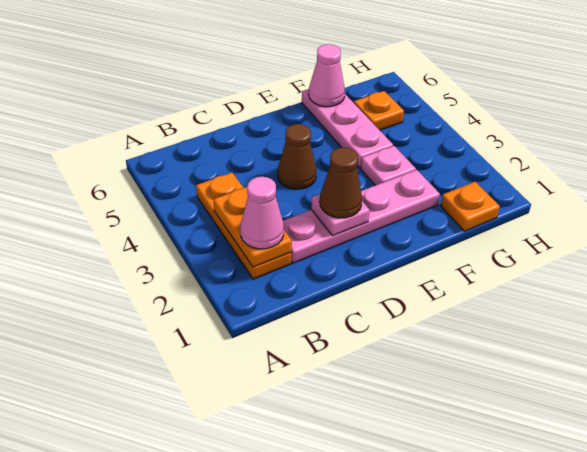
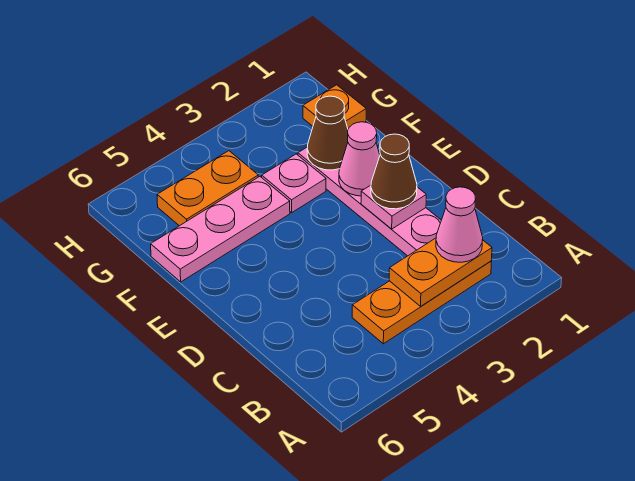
brown cone D4 level 1 -> brown cone F2 level 2
pink cone F6 level 2 -> pink cone E2 level 2
orange plate G5 level 1 -> orange plate G4:G5 level 1

